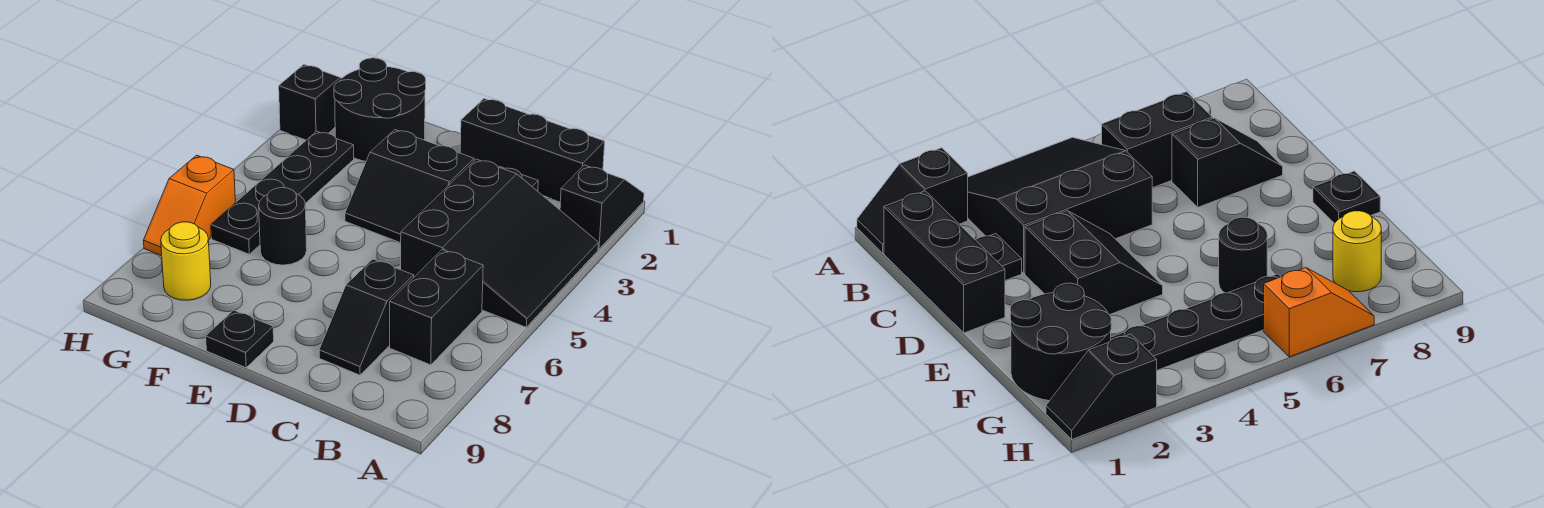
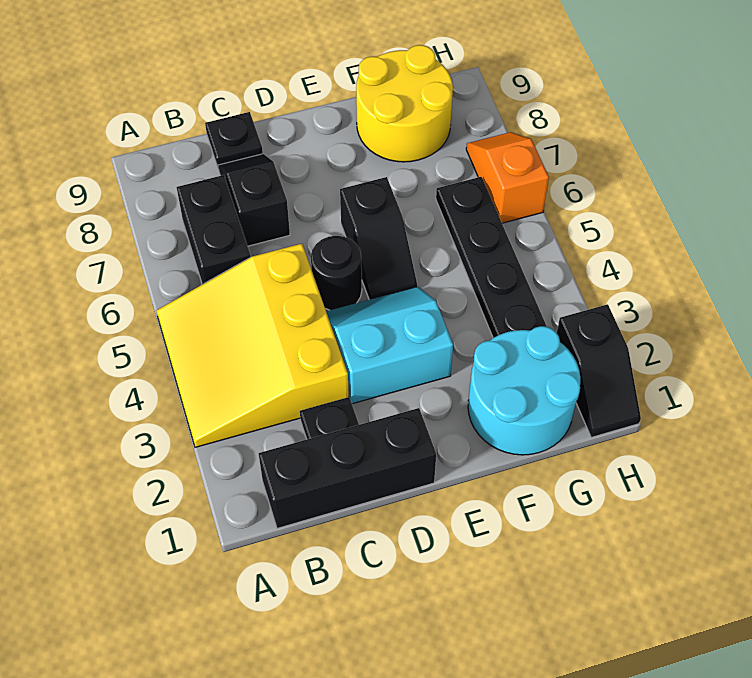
black slope A1:A2 level 1 top 2 -> black slope E5:E6 level 1 top 6
black slope A3:C5 level 1 top C -> yellow slope A3:C5 level 1 top C
black slope D3:E4 level 1 top 3 -> cyan slope D3:E4 level 1 top 3
black plate E9 level 1 -> black plate C9 level 1
black round brick F1:G2 level 1 -> cyan round brick F1:G2 level 1
black round brick F6 level 1 -> black round brick D5 level 1
yellow round brick G8 level 1 -> yellow round brick F8:G9 level 1

